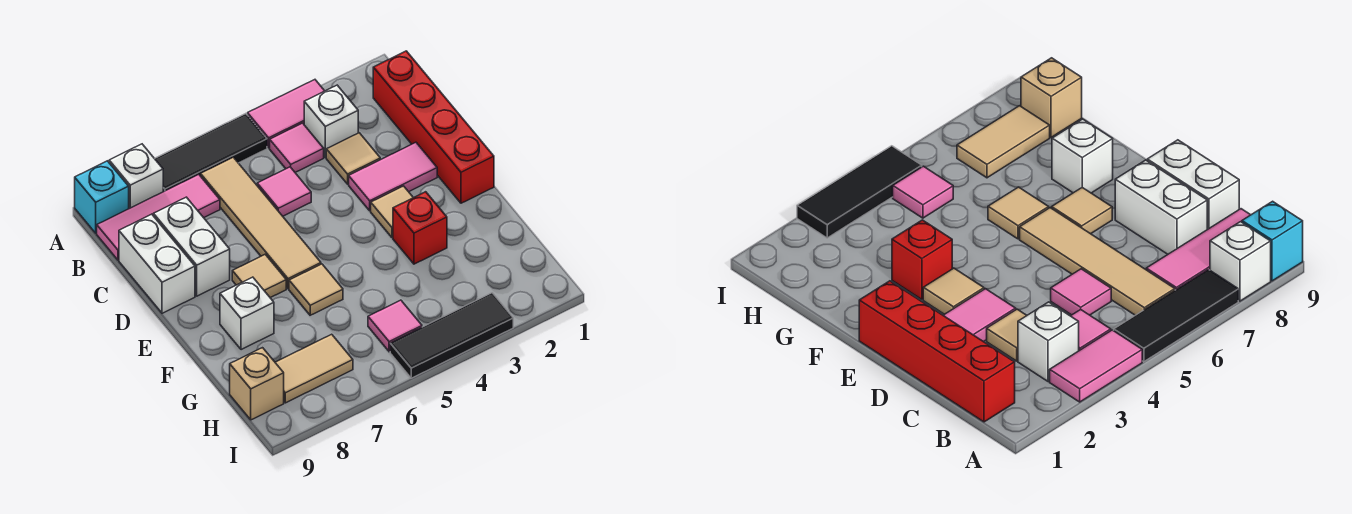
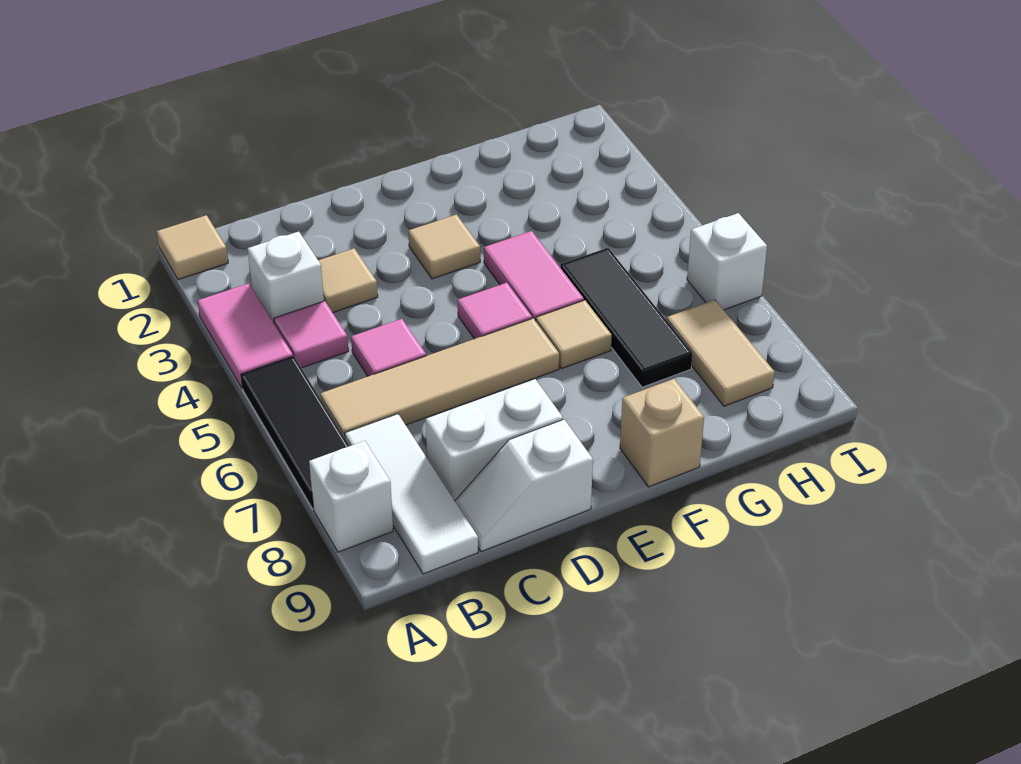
cyan brick A9 level 1 -> none
red brick B1:E1 level 1 -> none
pink tile B7:B9 level 1 -> white tile B7:B9 level 1
white brick C9:D9 level 1 -> white slope C9:D9 level 1 top D
pink tile D2:D3 level 1 -> pink tile F4:F5 level 1
tan tile E7 level 1 -> tan tile A1 level 1
red brick F3 level 1 -> none
white brick F8 level 1 -> white brick I6 level 1
pink tile H5 level 1 -> pink tile E5 level 1
tan brick H9 level 1 -> tan brick F9 level 1
black tile I3:I5 level 1 -> black tile G5:G7 level 1

